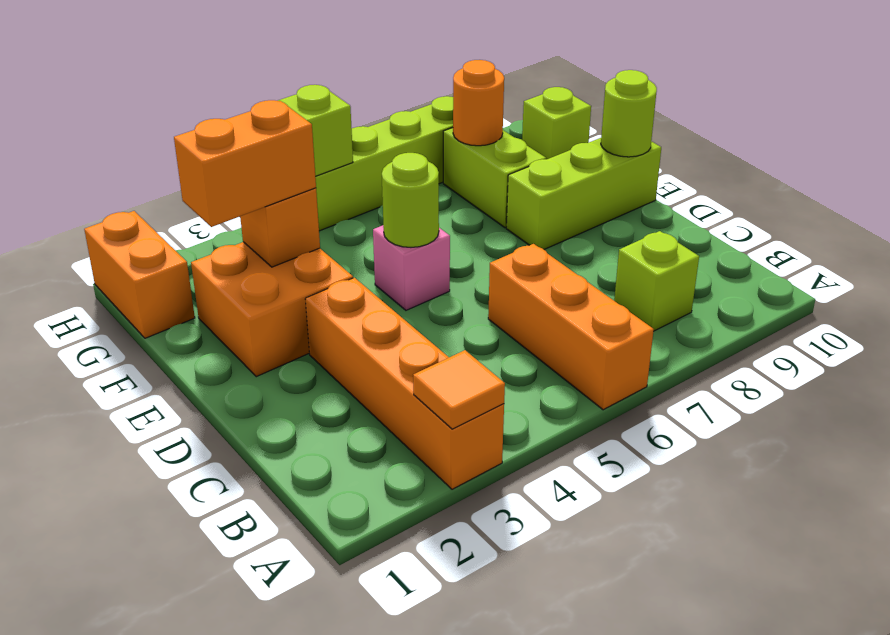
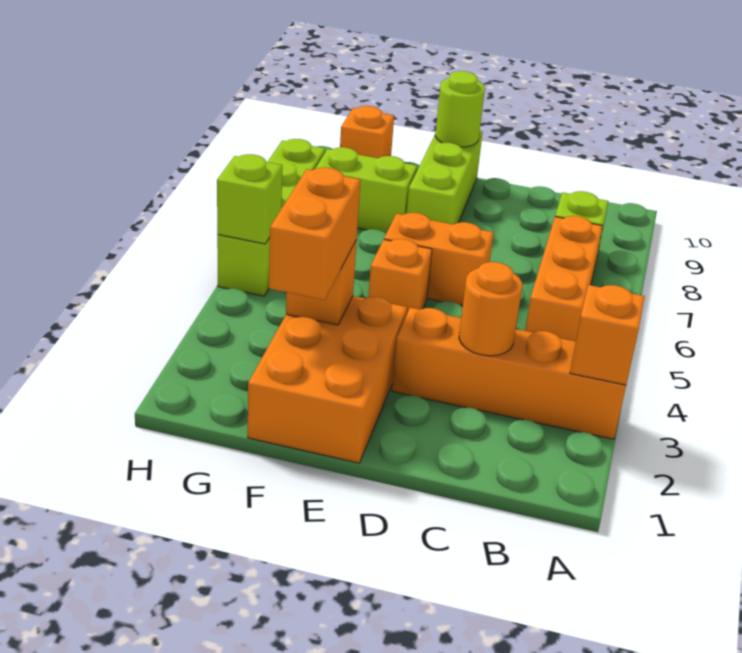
orange tile A3 level 2 -> orange brick A3 level 2
orange brick A6:C6 level 1 -> orange brick B5:B7 level 1
orange brick E2:F3 level 1 -> orange brick E1:F3 level 1
pink brick E5 level 1 -> orange brick E5 level 1
lime round brick E5 level 2 -> none
orange brick G1:H1 level 1 -> orange brick D6:E6 level 1
orange round brick G8 level 2 -> orange round brick C3 level 2
lime brick G10 level 1 -> orange brick G10 level 1

